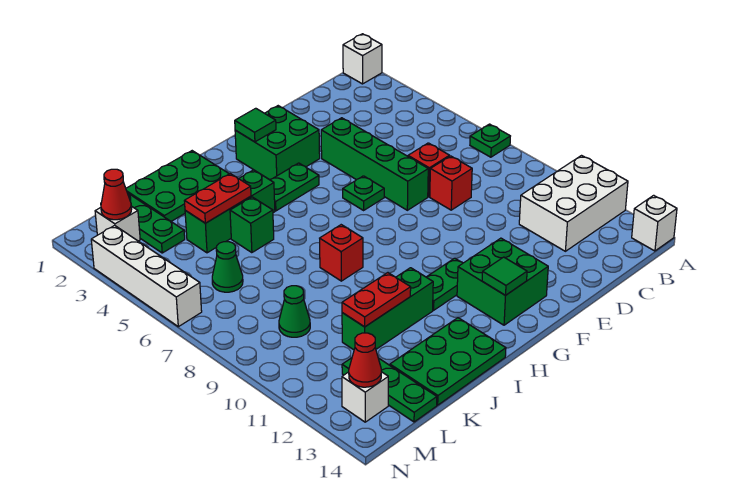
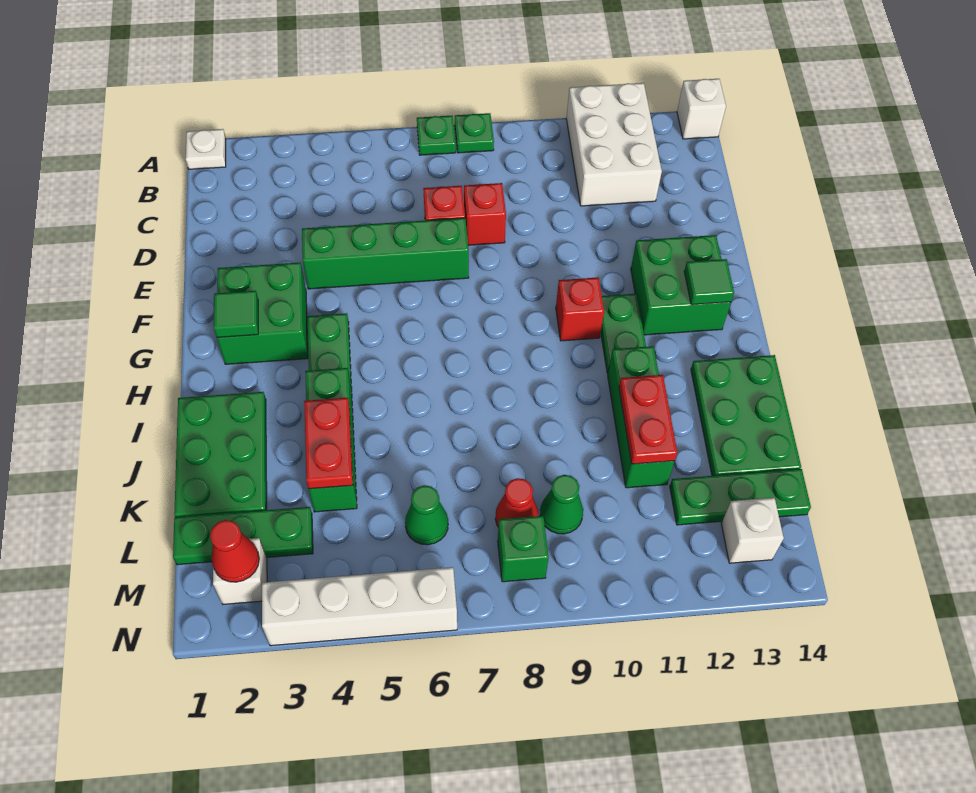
white brick A1 level 1 -> white plate A1 level 1
green plate F6 level 1 -> green plate A8 level 1
red brick I8 level 1 -> red brick G10 level 1
green brick J5 level 1 -> green brick M8 level 1
red cone M13 level 2 -> red cone L8 level 1

